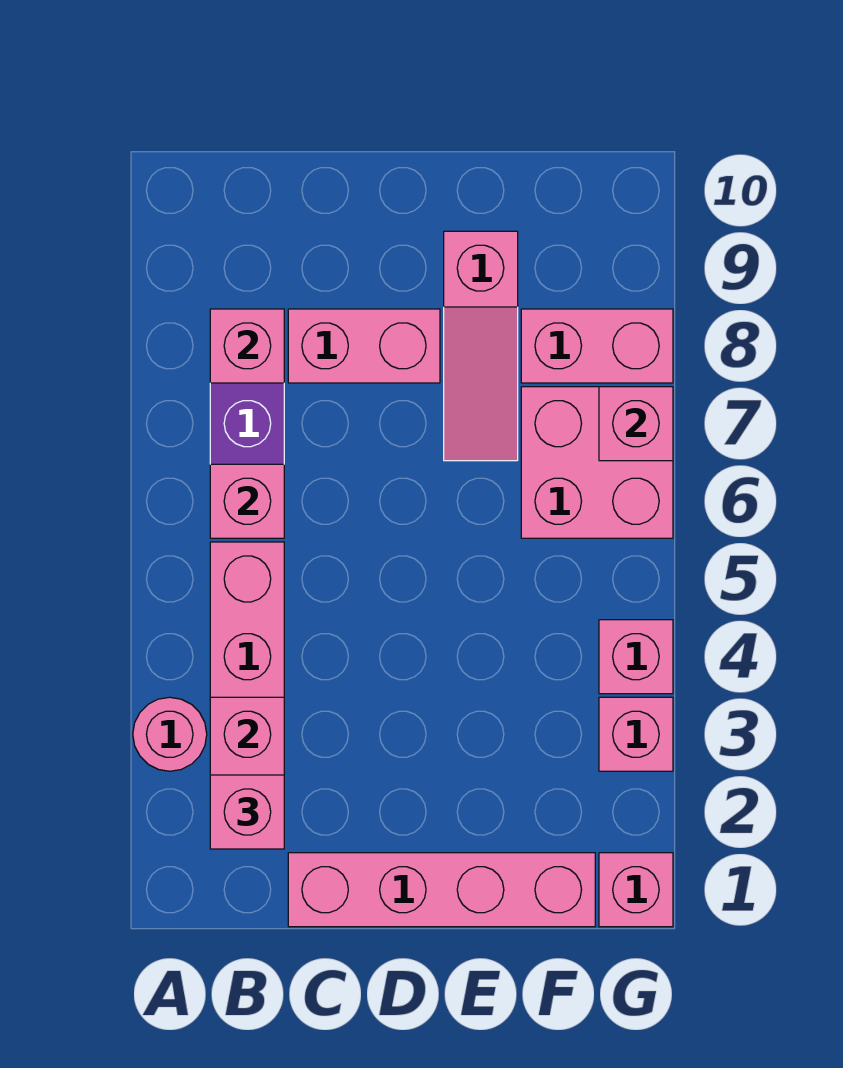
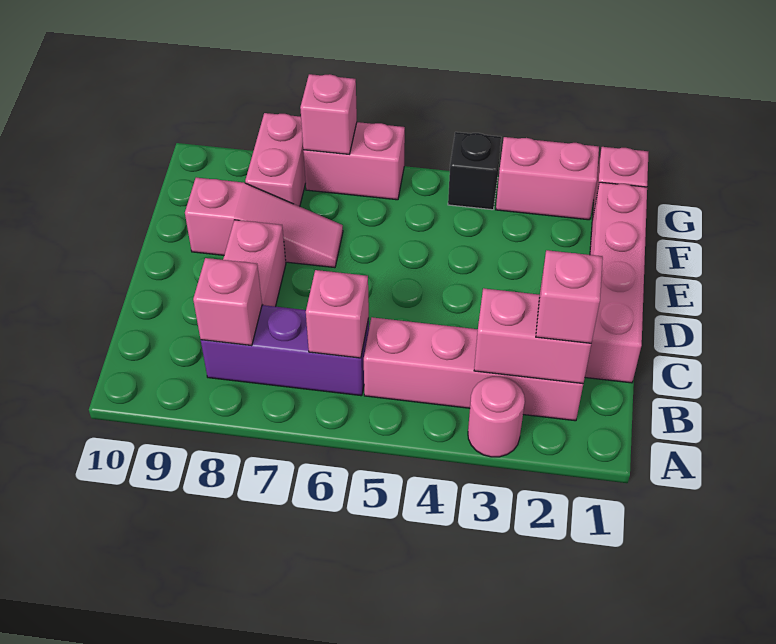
pink brick F6:G7 level 1 -> pink brick G6:G7 level 1
pink brick G3 level 1 -> pink brick G2:G3 level 1
pink brick G4 level 1 -> black brick G4 level 1

